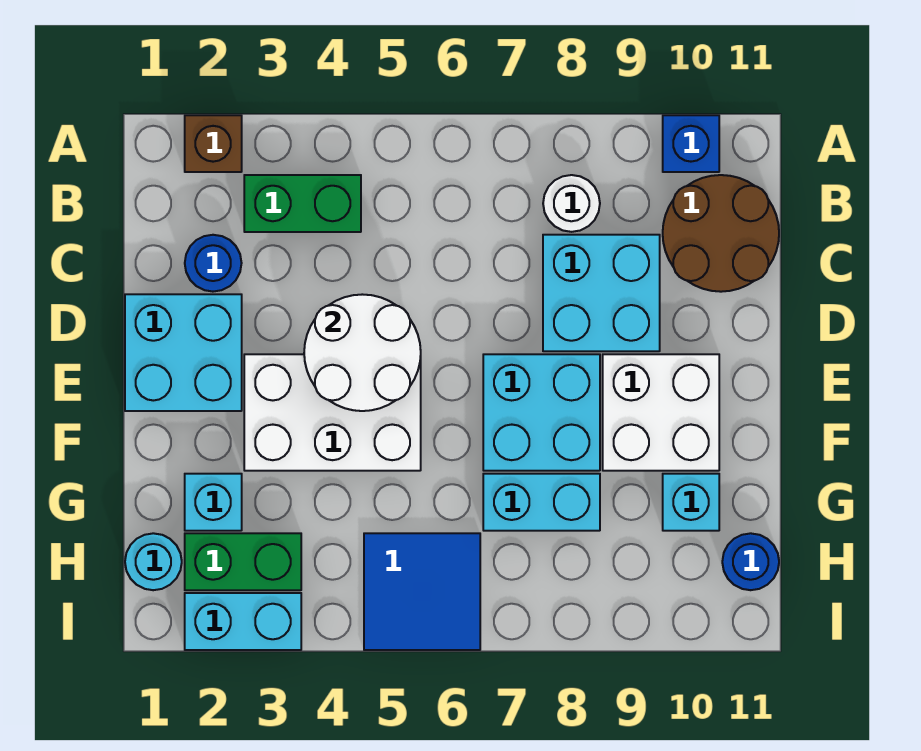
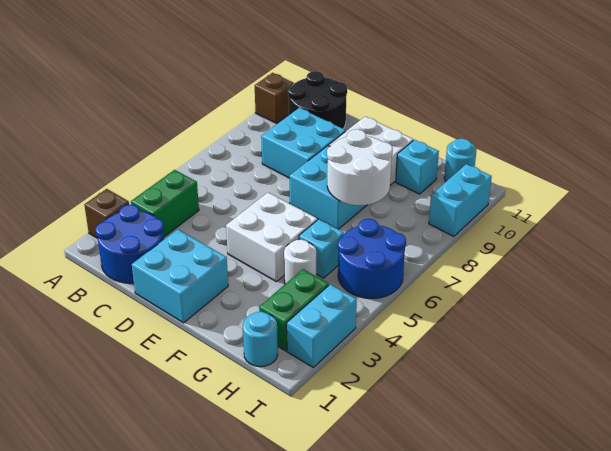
blue brick A10 level 1 -> brown brick A10 level 1
white round brick B8 level 1 -> white round brick G4 level 1
brown round brick B10:C11 level 1 -> black round brick B10:C11 level 1
blue round brick C2 level 1 -> blue round brick B1:C2 level 1
white round brick D4:E5 level 2 -> white round brick F7:G8 level 2
white brick E3:F5 level 1 -> white brick E4:F5 level 1
cyan brick G2 level 1 -> cyan brick G5 level 1
cyan brick G7:G8 level 1 -> cyan brick I9:I10 level 1
blue tile H5:I6 level 1 -> blue round brick H5:I6 level 1
blue round brick H11 level 1 -> cyan round brick H11 level 1

